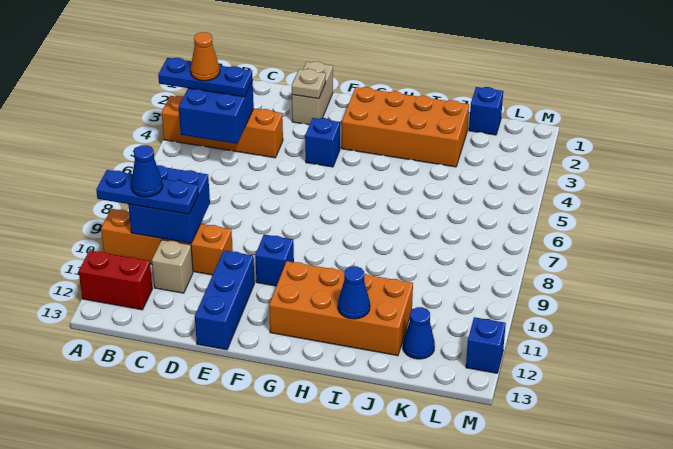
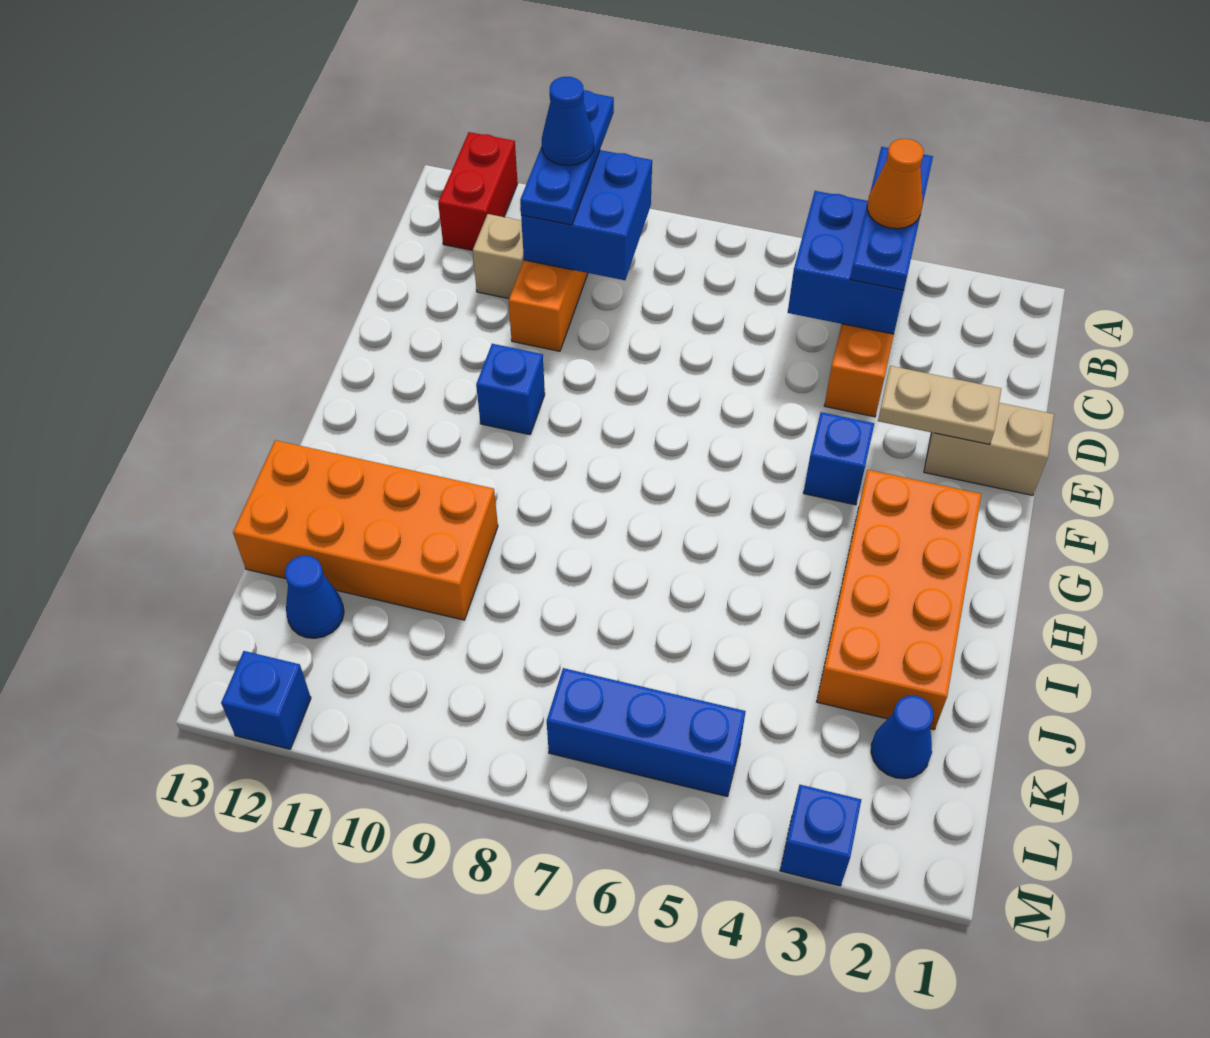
tan plate E2 level 2 -> tan plate E2:E3 level 2
blue brick E11:E13 level 1 -> blue brick L5:L7 level 1
orange brick G11:J12 level 1 -> orange brick I10:J13 level 1
blue cone I12 level 2 -> blue cone K2 level 1
blue brick K1 level 1 -> blue brick M3 level 1

